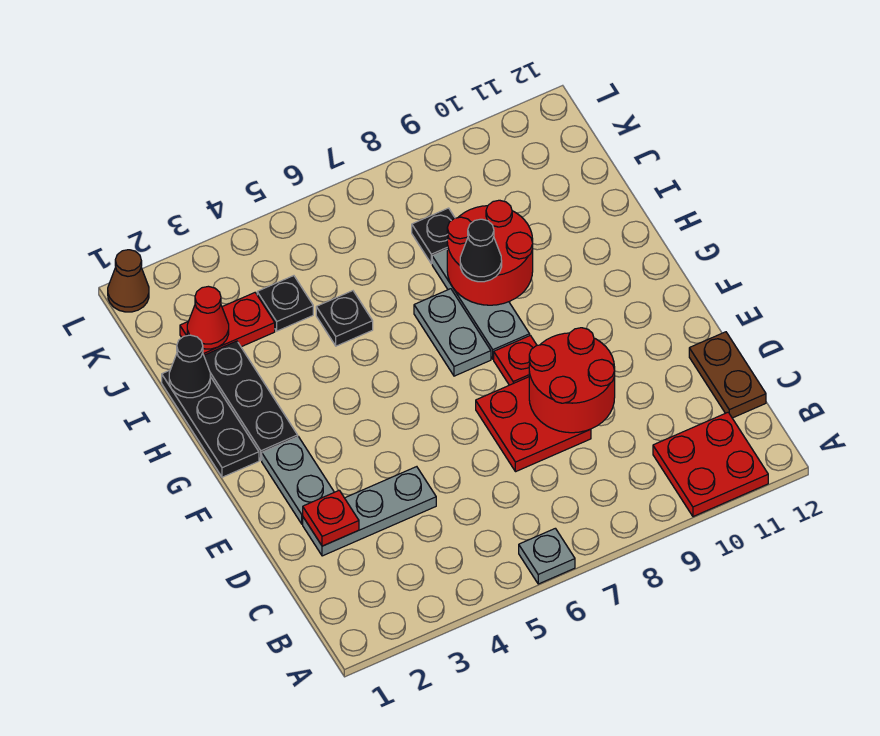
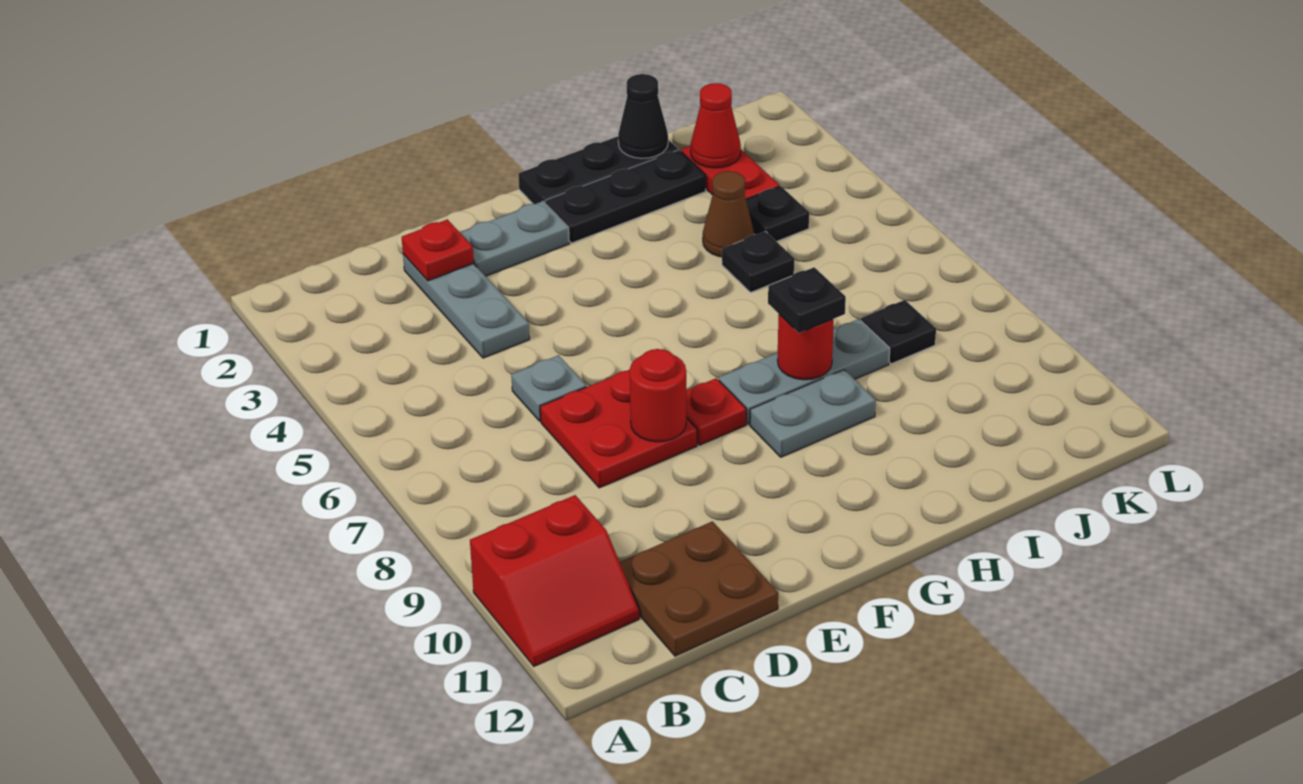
grey plate A6 level 1 -> grey plate D6 level 1
red plate A10:B11 level 1 -> red slope A10:B11 level 1 top 10
brown plate C12:D12 level 1 -> brown plate C11:D12 level 1
red round brick D8:E9 level 2 -> red round brick E8 level 2
grey plate G7:H7 level 1 -> grey plate G9:H9 level 1
red round brick H8:I9 level 2 -> red round brick H8 level 2
black cone H8 level 3 -> black plate H8 level 3
brown cone L1 level 1 -> brown cone I4 level 1

